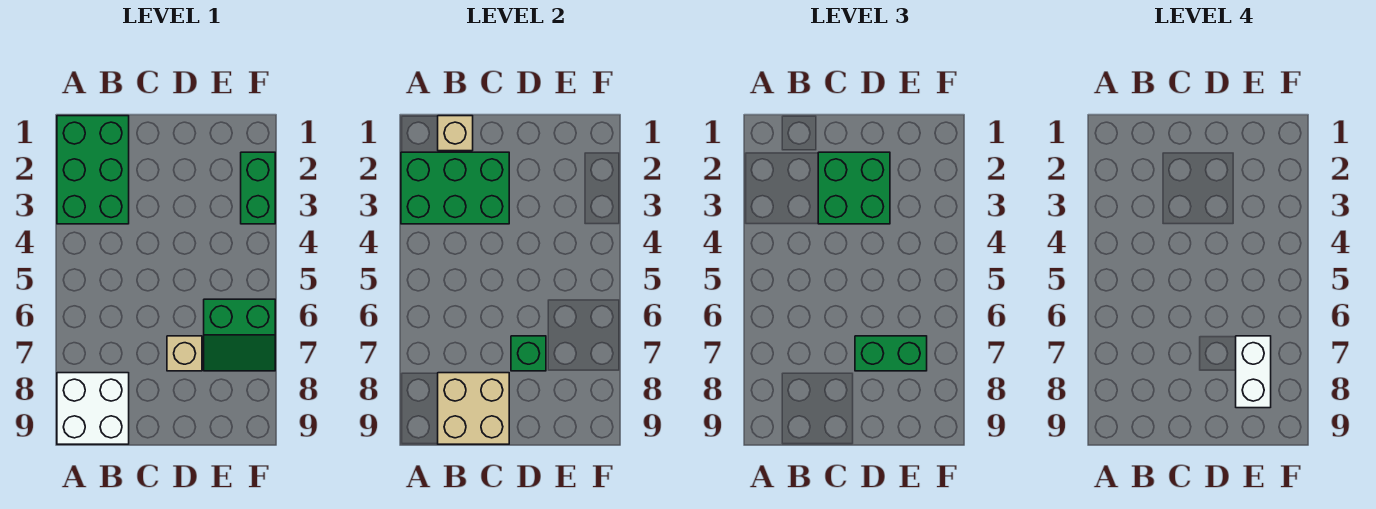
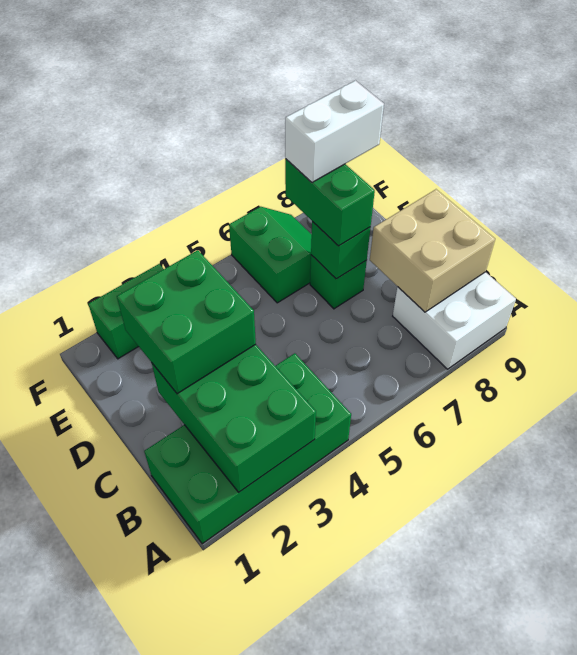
green brick A1:B3 level 1 -> green brick A1:B4 level 1
tan brick B1 level 2 -> none
tan brick D7 level 1 -> green brick D7 level 1

